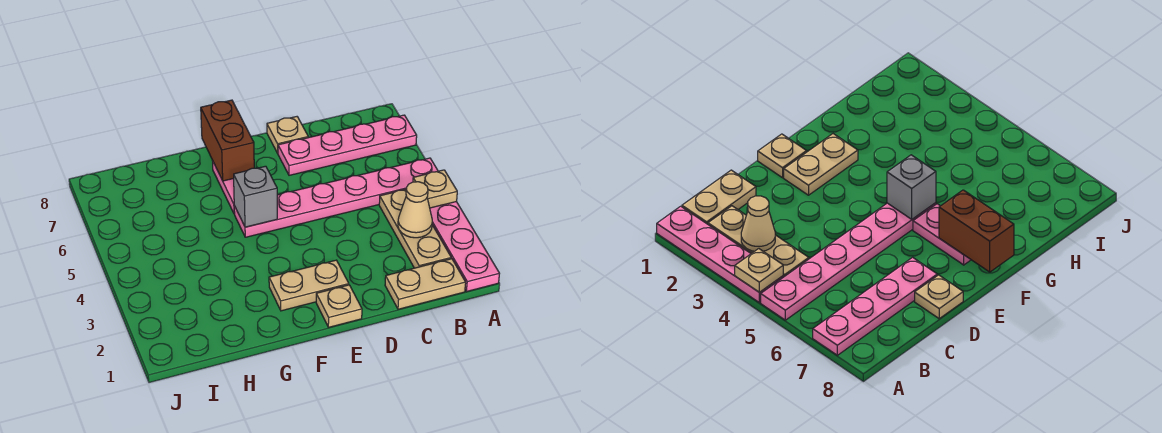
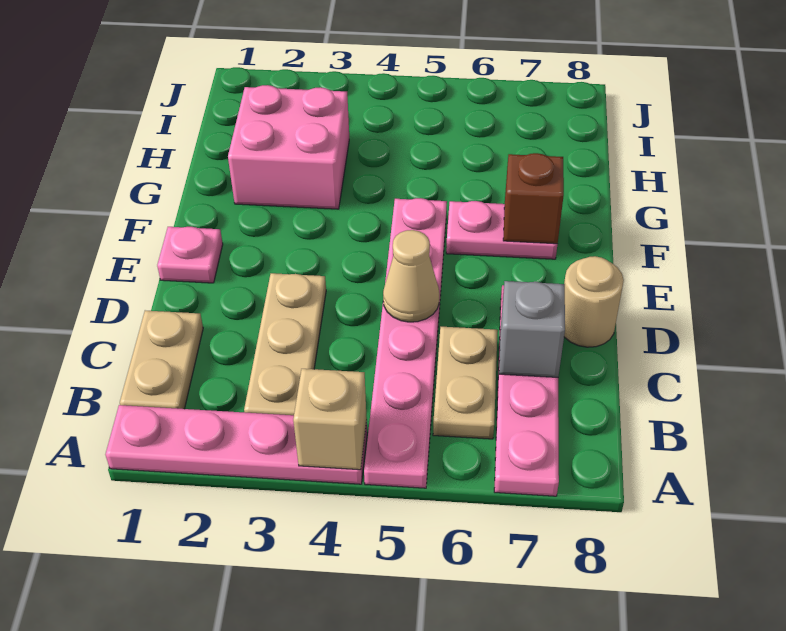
tan plate A4 level 2 -> tan brick A4 level 2
tan plate B2:B4 level 1 -> tan plate B3:D3 level 1
tan cone B3 level 2 -> tan cone D5 level 2
tan plate D8 level 1 -> tan round brick D8 level 1
tan plate E1 level 1 -> pink plate E1 level 1
tan plate E2:F2 level 1 -> tan plate B6:C6 level 1
grey brick F5 level 2 -> grey brick C7 level 2
brown brick F7:F8 level 2 -> brown brick F7 level 2
none -> pink brick G2:H3 level 1

